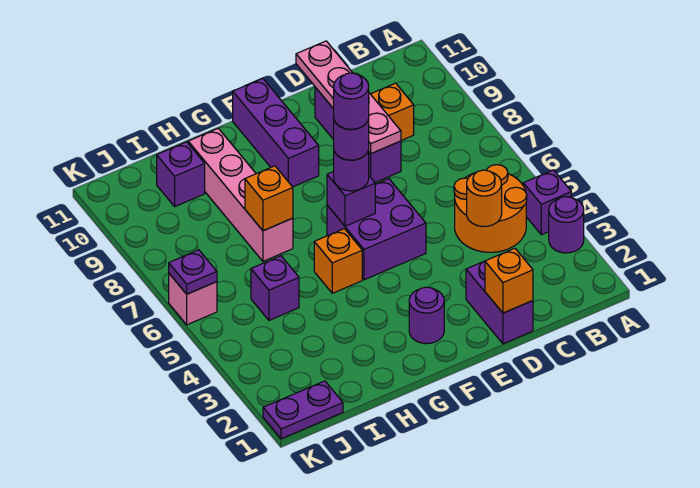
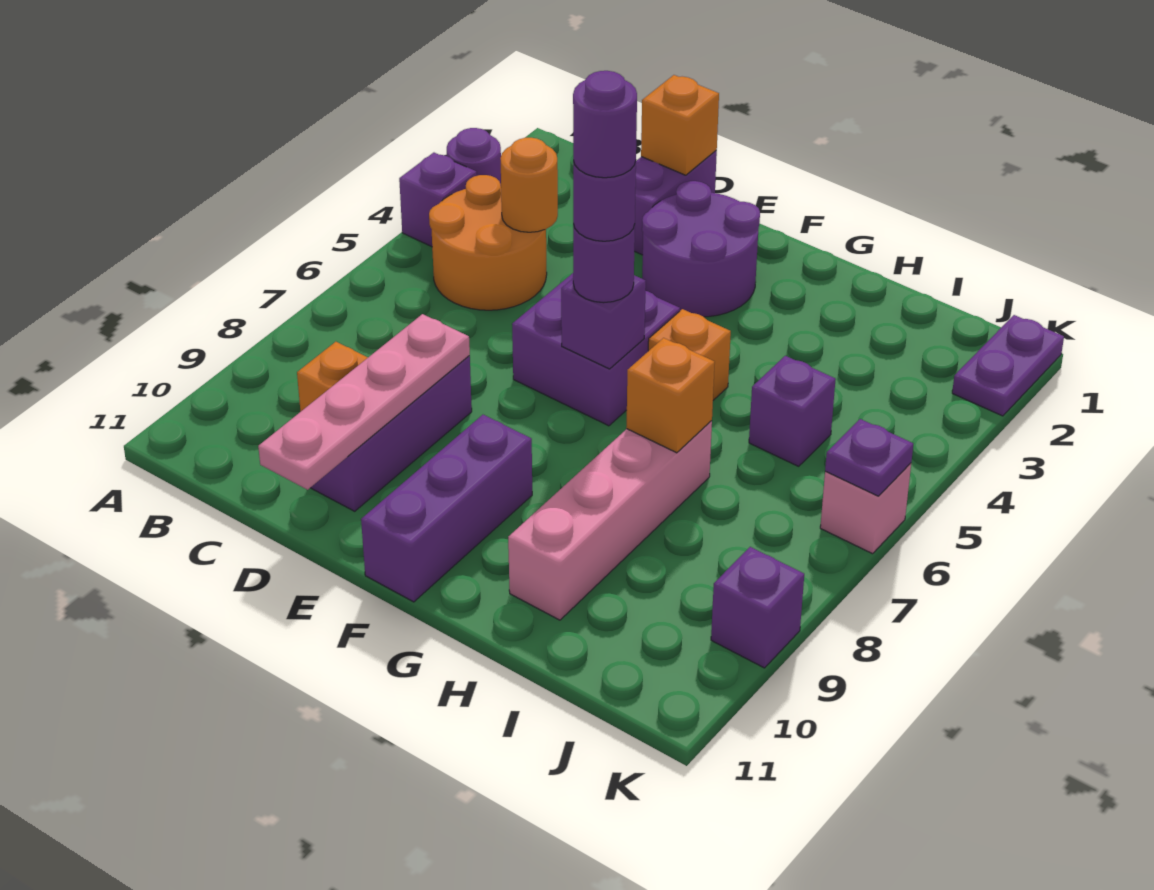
purple round brick F2 level 1 -> purple round brick E2:F3 level 1
purple brick I10 level 1 -> purple brick K9 level 1
purple plate J1:K1 level 1 -> purple plate K1:K2 level 1

